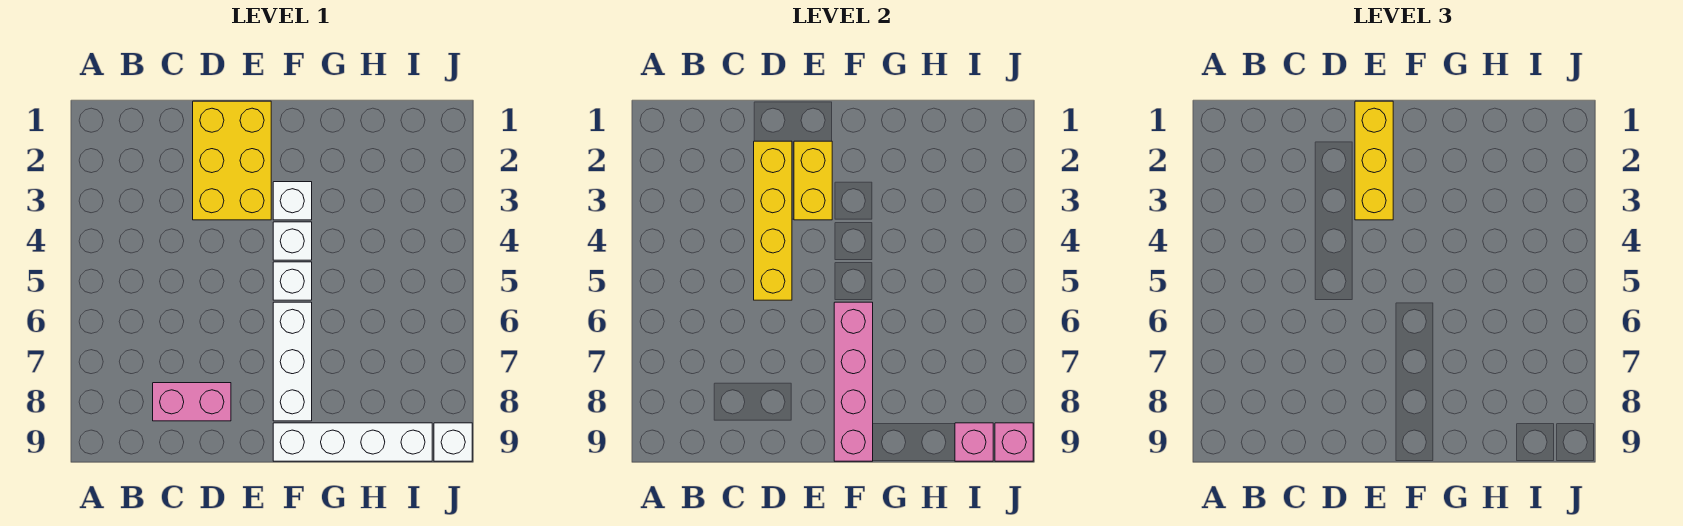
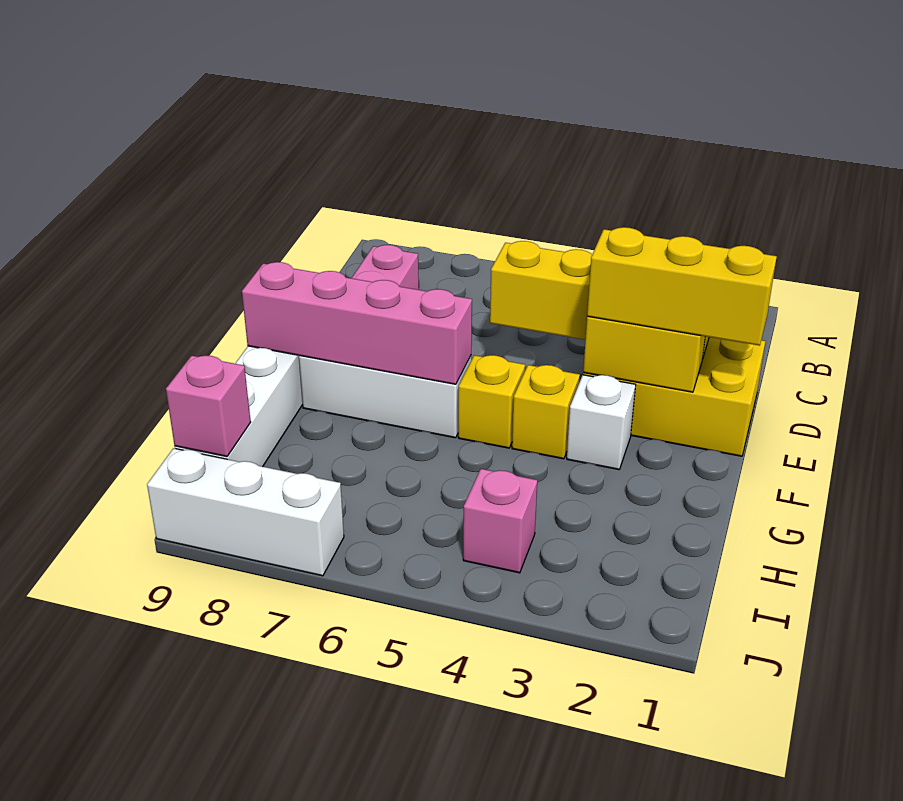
white brick F4 level 1 -> yellow brick F4 level 1
white brick F5 level 1 -> yellow brick F5 level 1
white brick J9 level 1 -> white brick J7:J9 level 1
pink brick J9 level 2 -> pink brick I4 level 1

